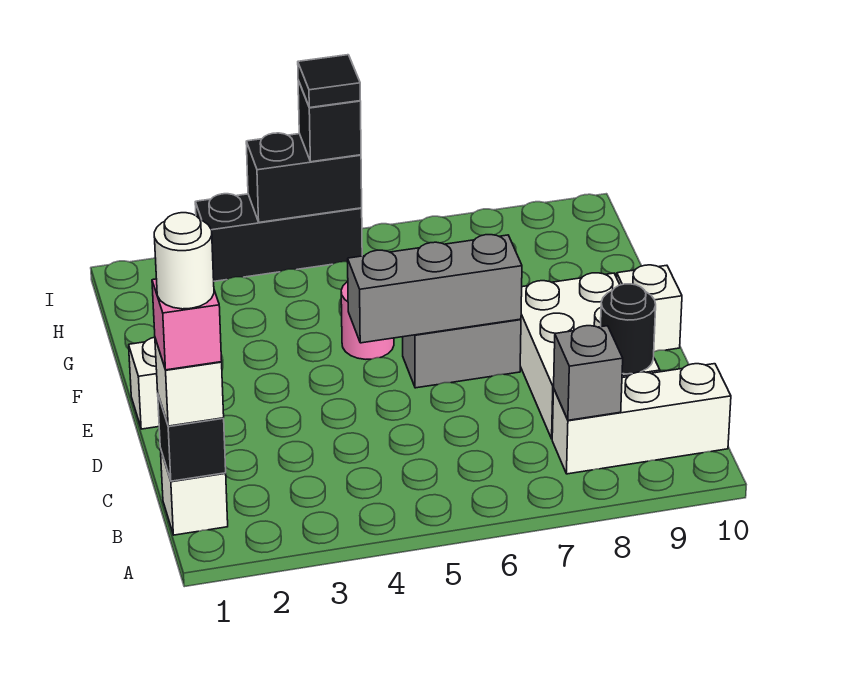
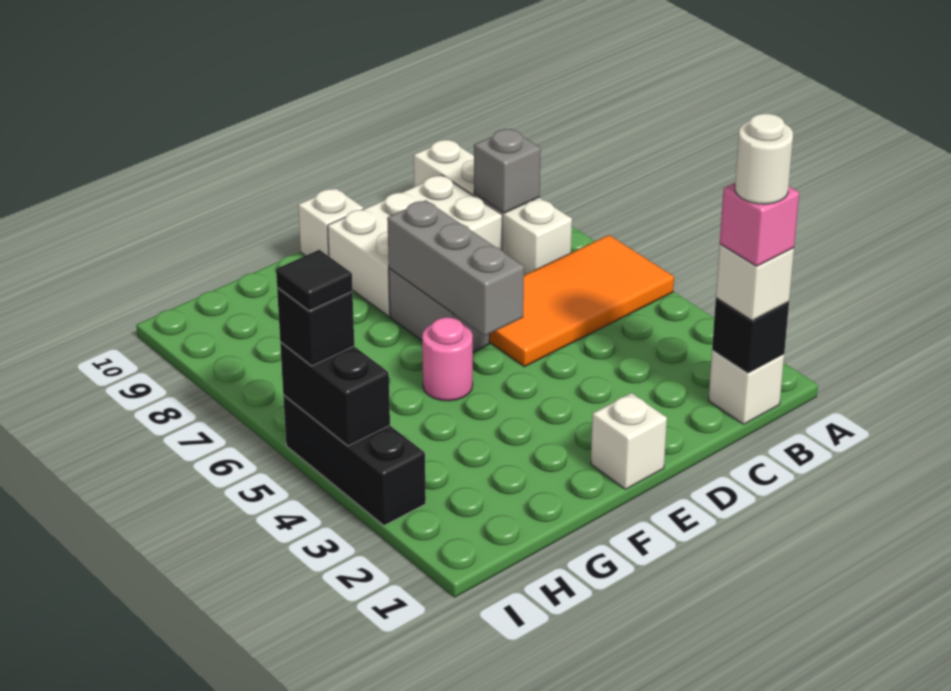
none -> orange tile A5:D6 level 1
white brick B8:B10 level 1 -> white brick B7:B10 level 1
black round brick C9 level 2 -> none

